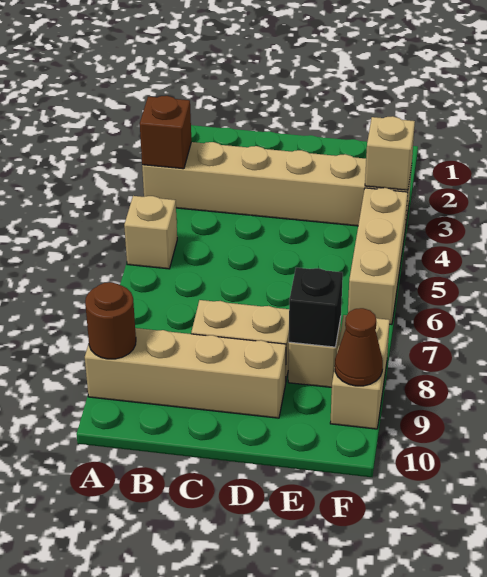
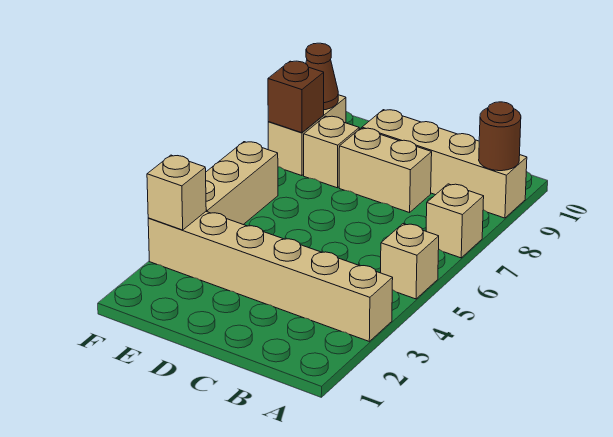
brown brick A3 level 2 -> brown brick F8 level 2
none -> tan brick A7 level 1
black brick E8 level 2 -> none

